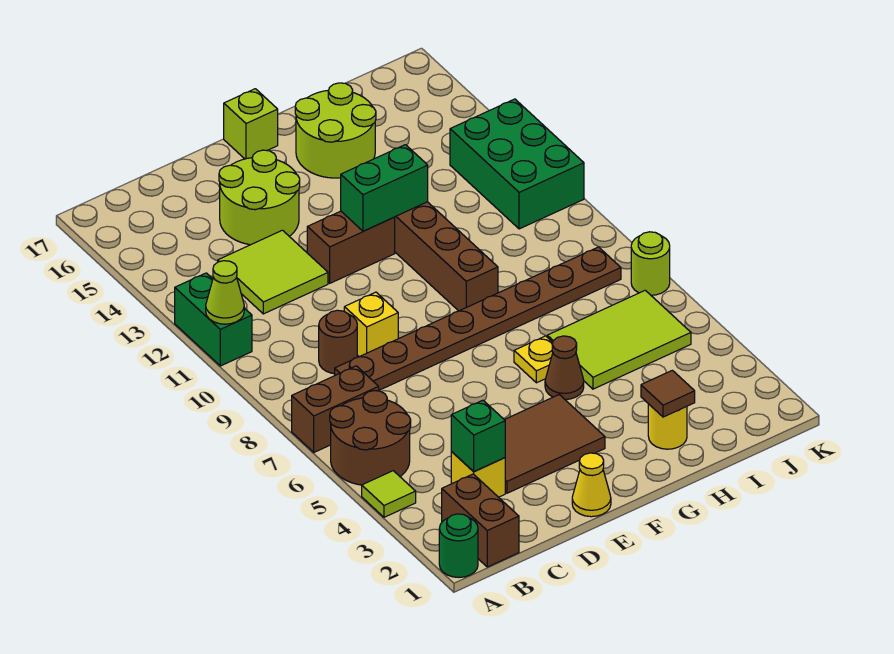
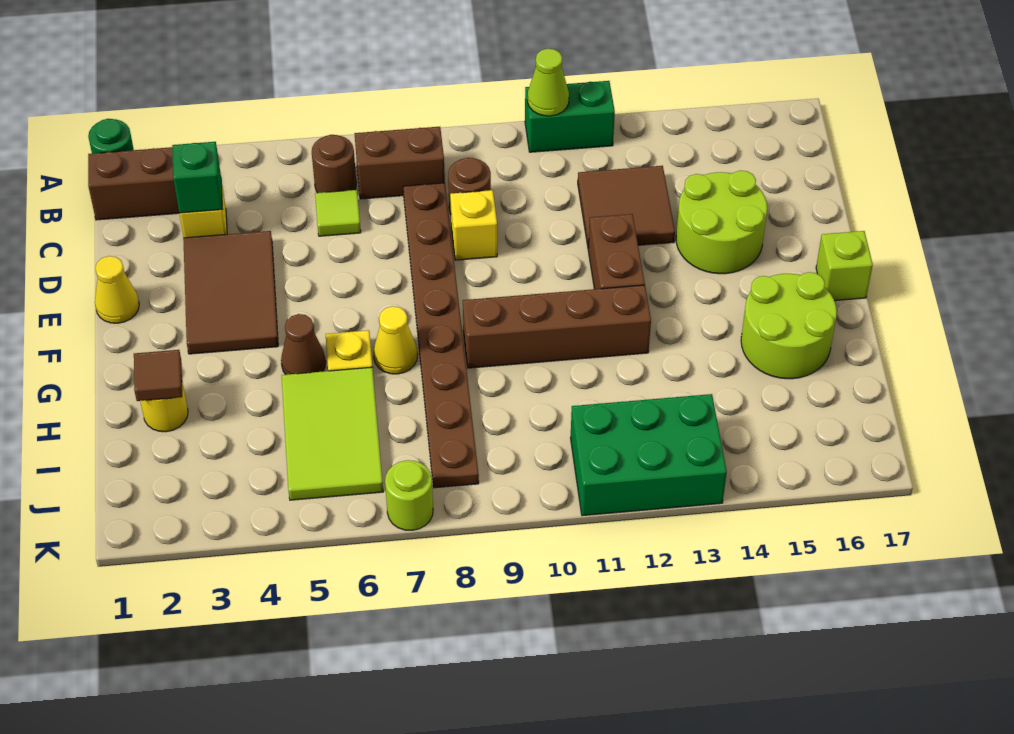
lime tile A4 level 1 -> lime tile C6 level 1
brown round brick A5:B6 level 1 -> brown round brick B6 level 1
brown brick A7:B7 level 1 -> brown brick B7:B8 level 1
lime tile C12:D13 level 1 -> brown tile C12:D13 level 1
green brick F12:G12 level 2 -> none
none -> yellow cone G7 level 1

